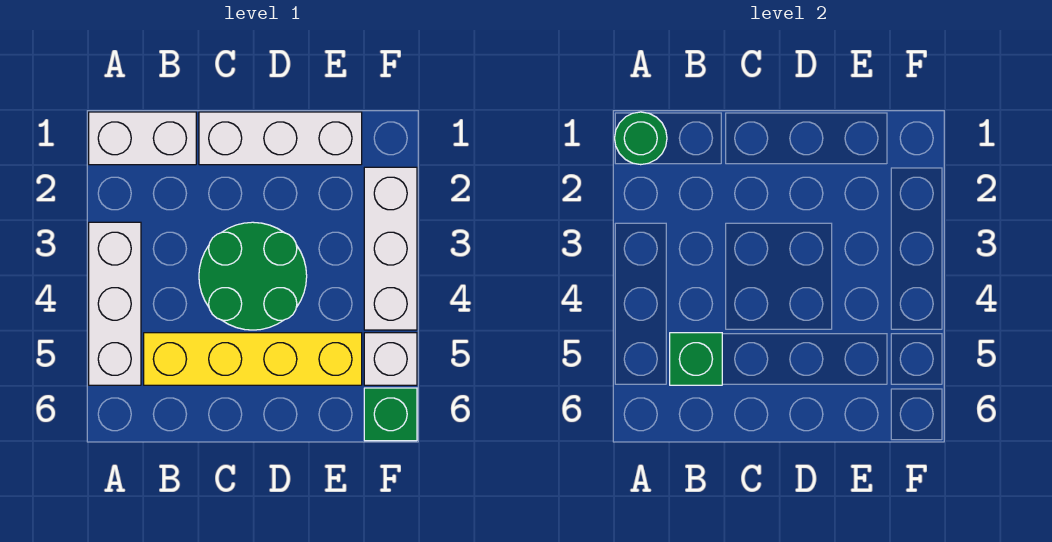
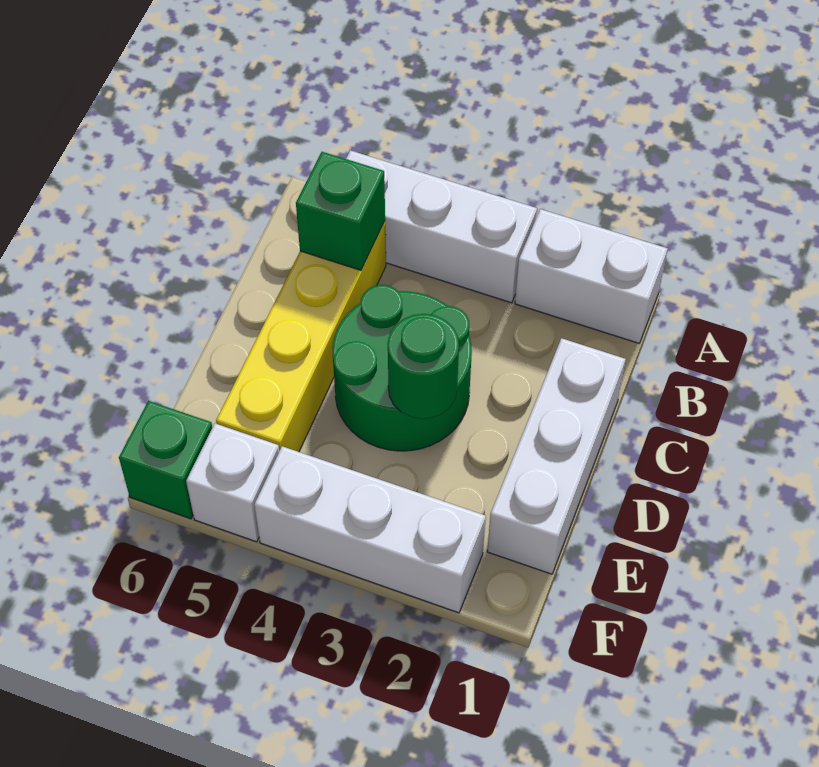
white brick A1:B1 level 1 -> white brick A1:A2 level 1
green round brick A1 level 2 -> green round brick D3 level 2

